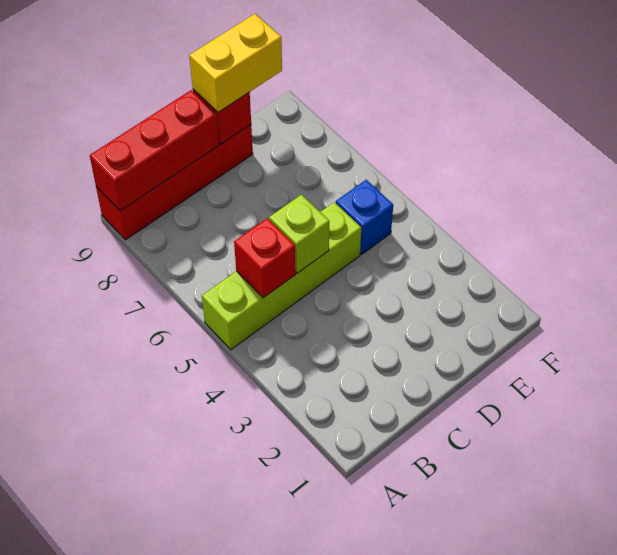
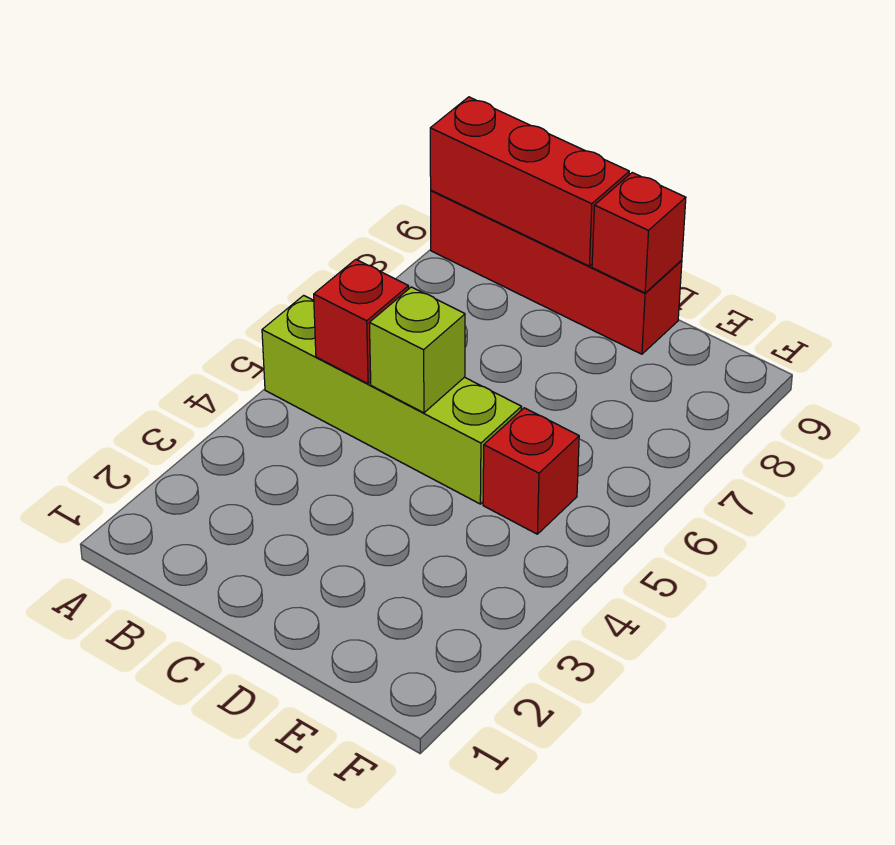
yellow brick D9:E9 level 3 -> none
blue brick E5 level 1 -> red brick E5 level 1

